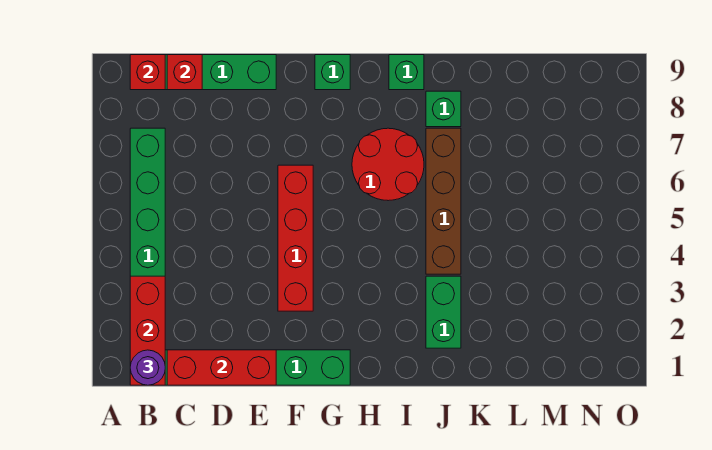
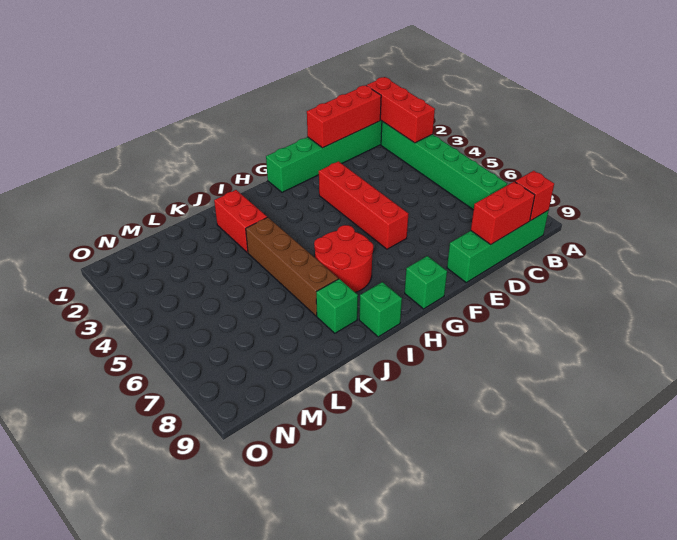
purple round brick B1 level 3 -> none
red brick C9 level 2 -> red brick C9:D9 level 2
green brick J2:J3 level 1 -> red brick J2:J3 level 1

